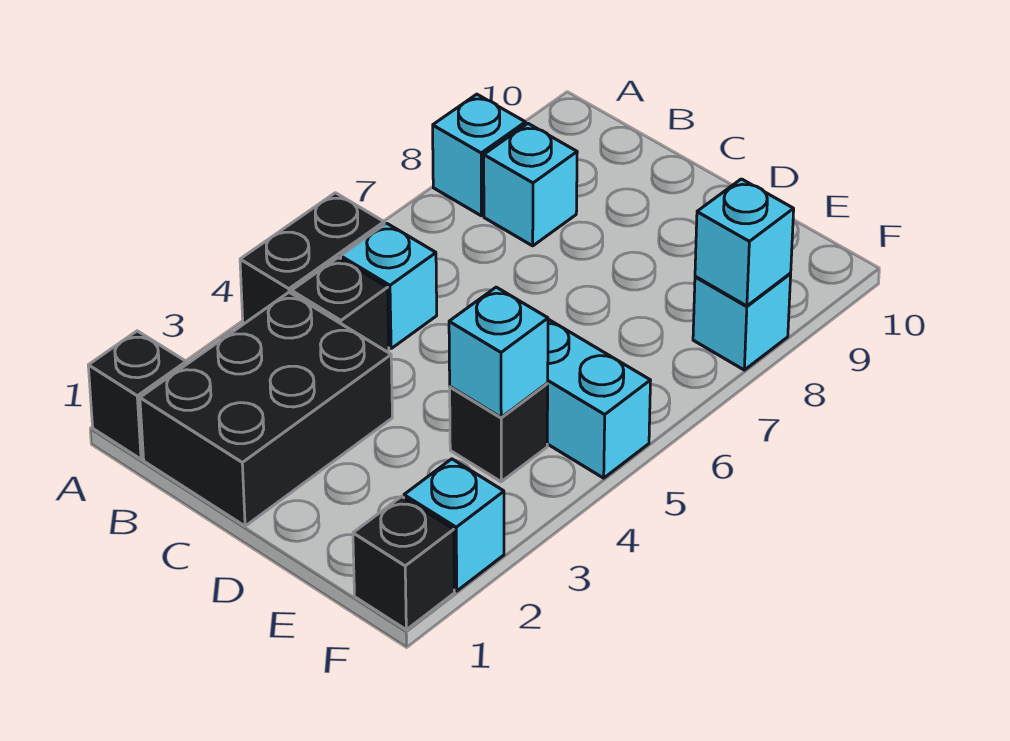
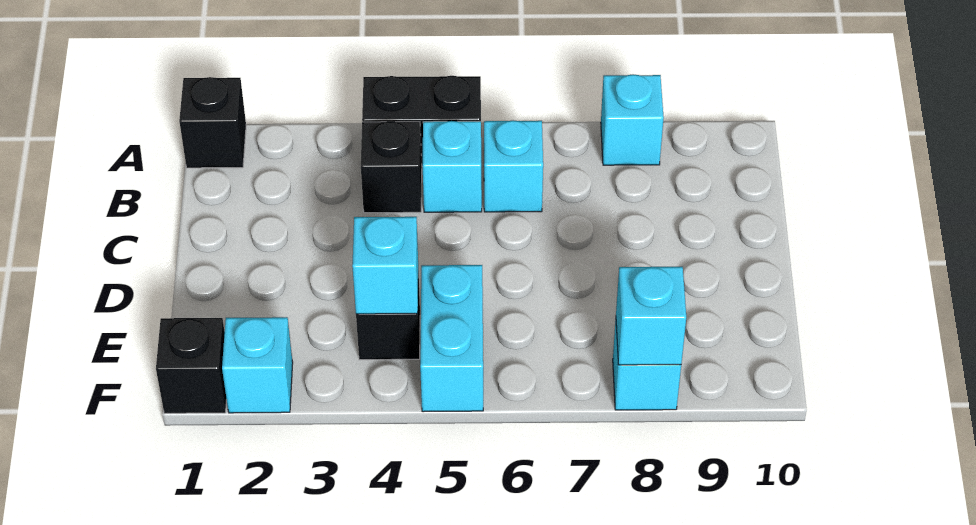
black brick B1:C3 level 1 -> none
cyan brick B8 level 1 -> cyan brick B6 level 1

